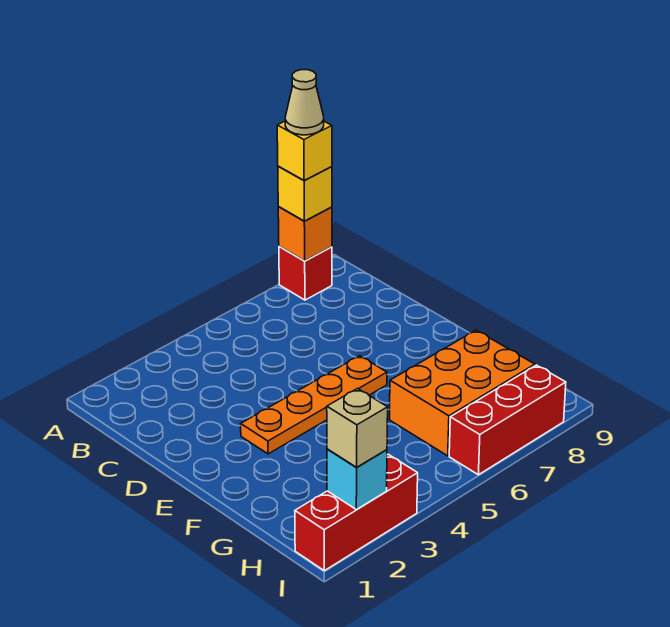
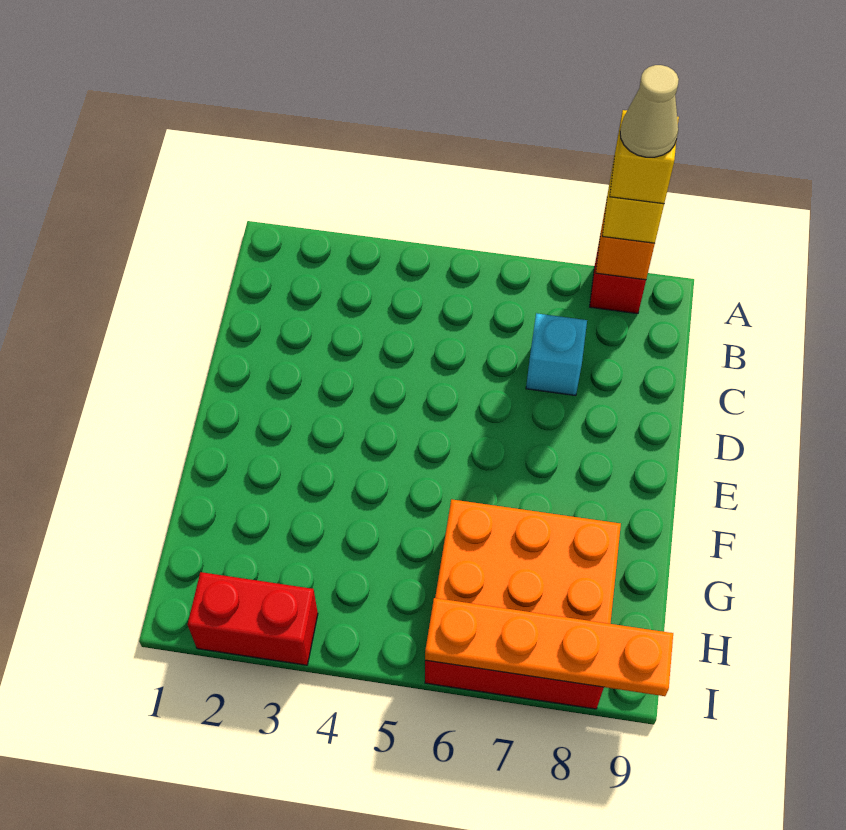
orange plate E3:E6 level 1 -> orange plate I6:I9 level 2
red brick I1:I3 level 1 -> red brick I2:I3 level 1
cyan brick I2 level 2 -> cyan brick C7 level 1
tan brick I2 level 3 -> none

